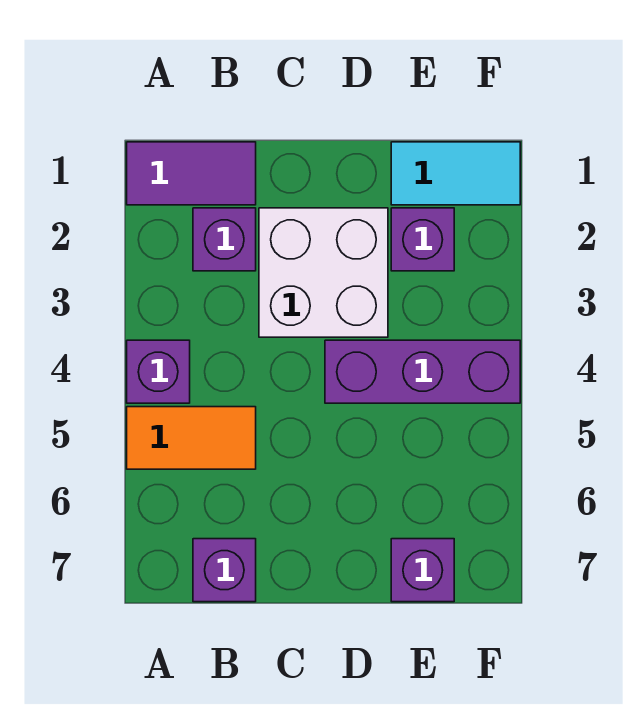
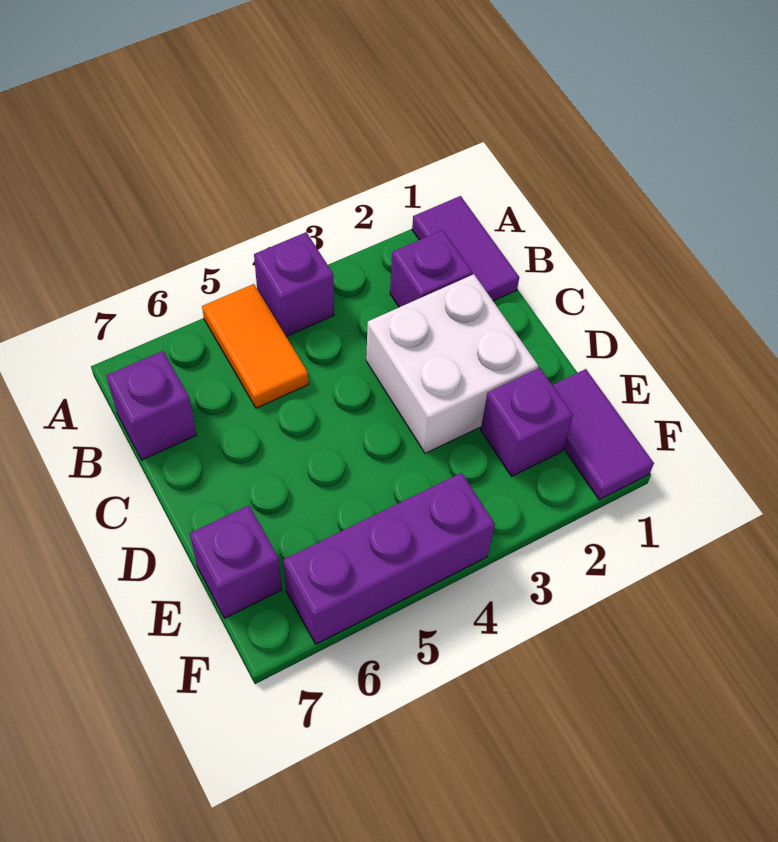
purple brick D4:F4 level 1 -> purple brick F4:F6 level 1
cyan tile E1:F1 level 1 -> purple tile E1:F1 level 1

